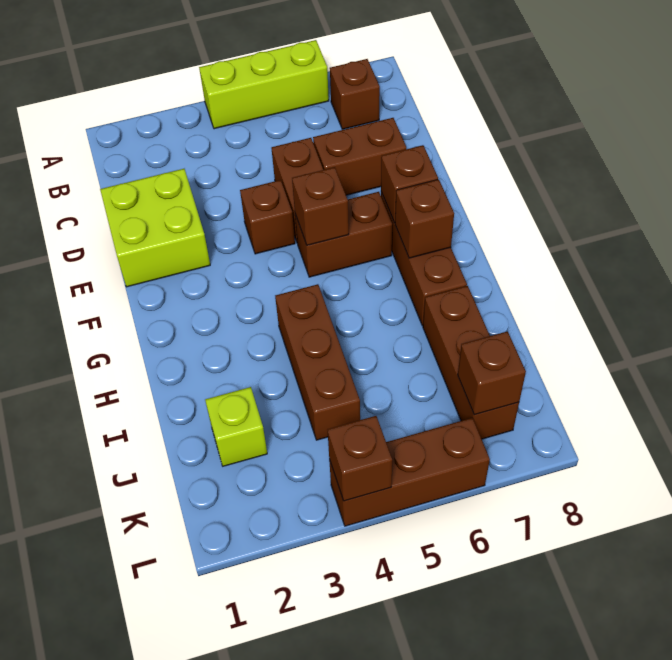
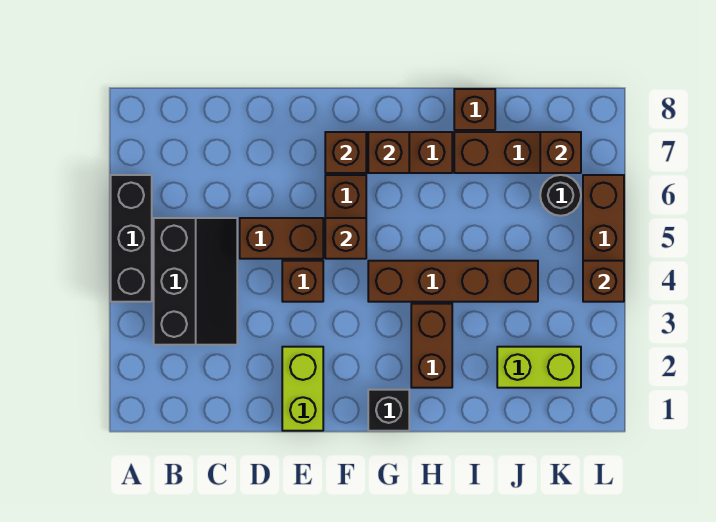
lime brick A4:A6 level 1 -> black brick A4:A6 level 1
none -> black slope B3:C5 level 1 top B
brown brick B7 level 1 -> brown brick I8 level 1
lime brick D1:E2 level 1 -> lime brick E1:E2 level 1
brown brick D6:D7 level 1 -> brown brick H2:H3 level 1
none -> black brick G1 level 1
brown brick H4:J4 level 1 -> brown brick G4:J4 level 1
lime brick J2 level 1 -> lime brick J2:K2 level 1
none -> black round brick K6 level 1

